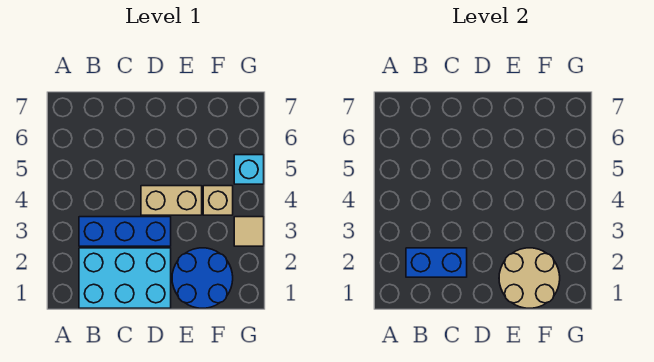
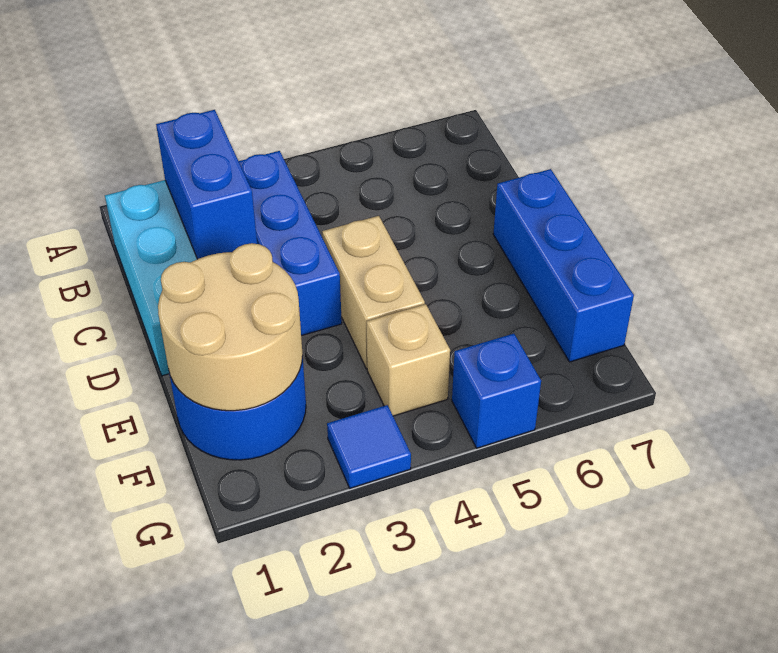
none -> blue brick D7:F7 level 1
tan tile G3 level 1 -> blue tile G3 level 1
cyan brick G5 level 1 -> blue brick G5 level 1

